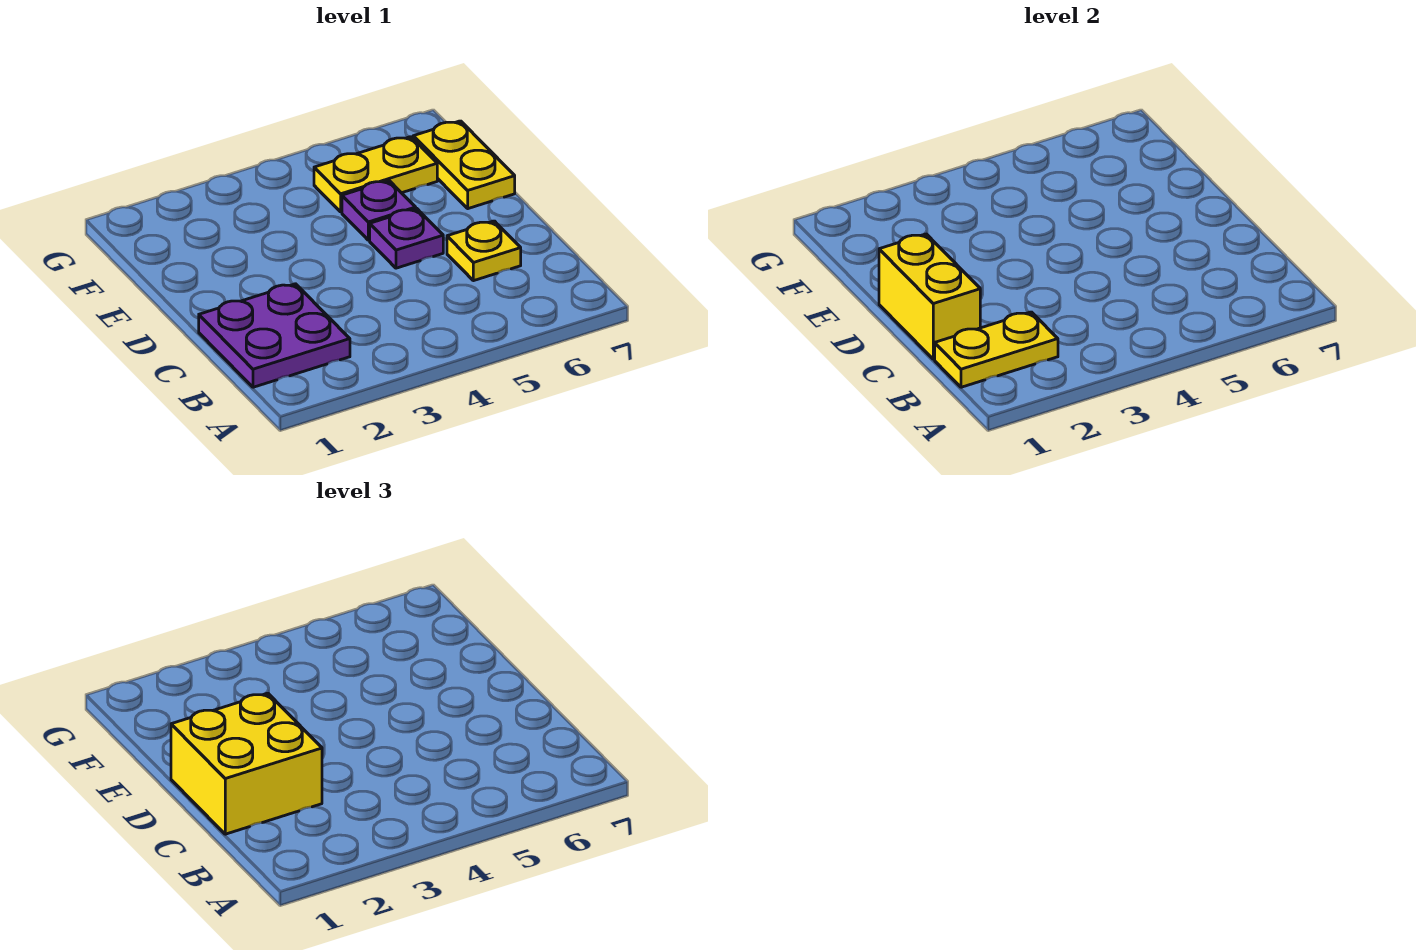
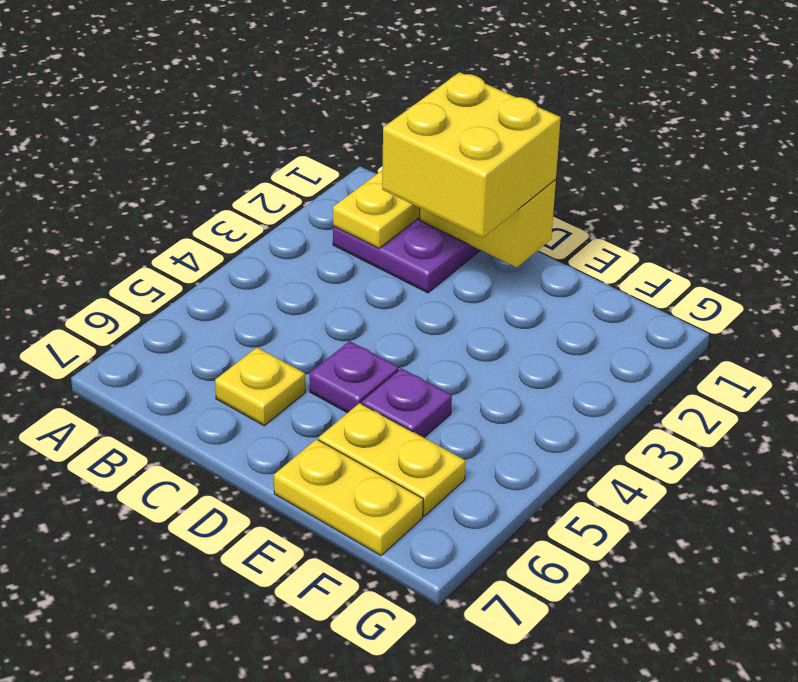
yellow plate F5:F6 level 1 -> yellow plate E6:F6 level 1

